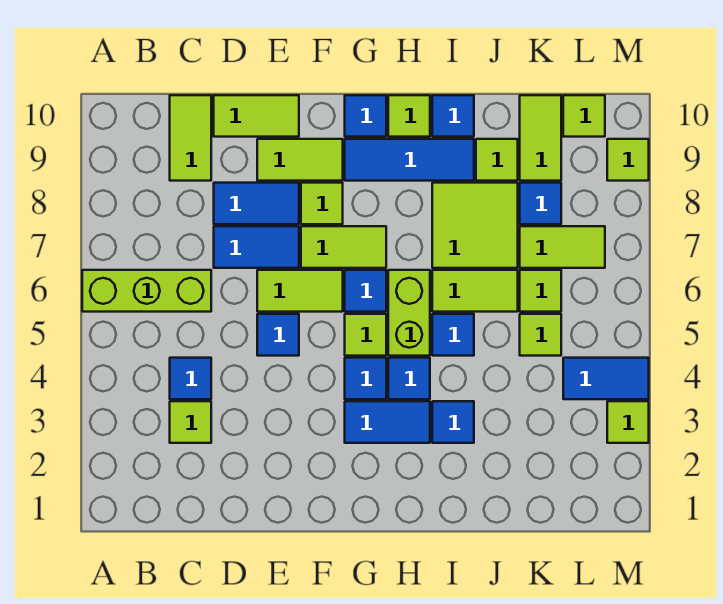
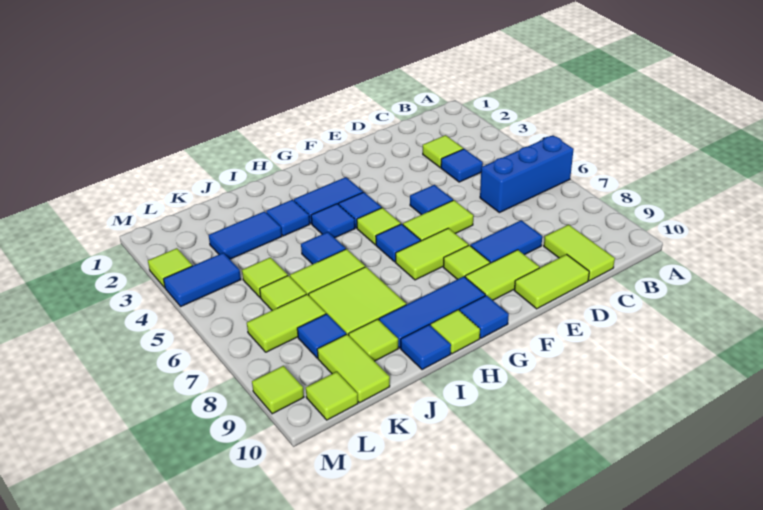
lime brick A6:C6 level 1 -> blue brick A6:C6 level 1
blue tile D7:E7 level 1 -> blue tile J3:K3 level 1
lime brick H5:H6 level 1 -> none

